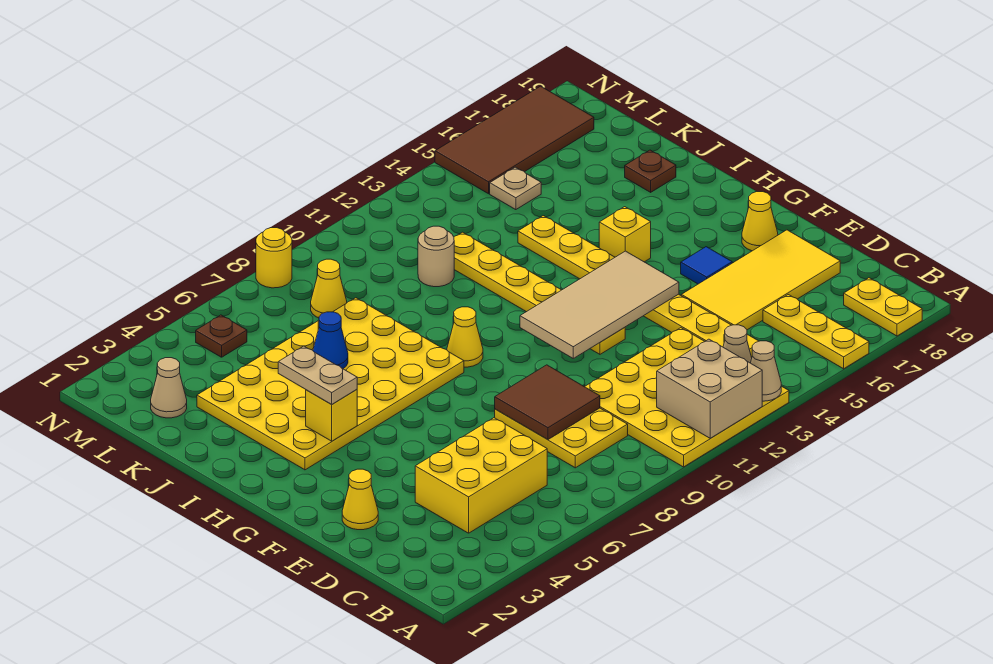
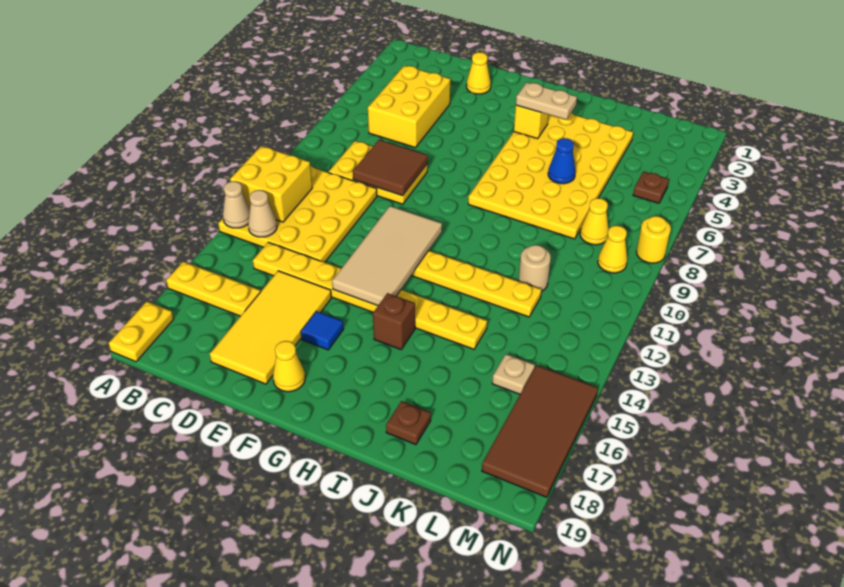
tan brick A11:B12 level 2 -> yellow brick A11:B12 level 2
yellow plate A18:B18 level 1 -> yellow plate A18:A19 level 1
yellow cone H9 level 1 -> yellow cone M9 level 1
yellow brick H15 level 1 -> brown brick H15 level 1
tan cone L2 level 1 -> none

